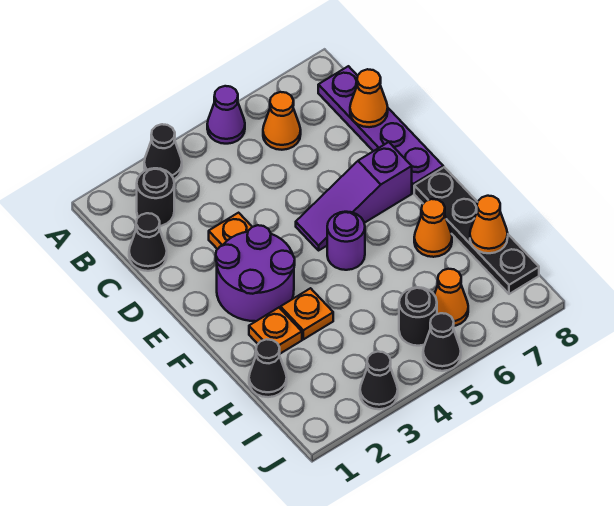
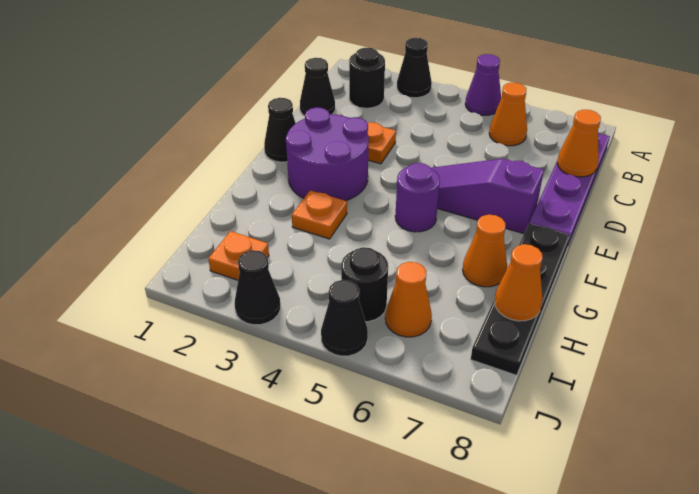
orange plate G2 level 1 -> orange plate I2 level 1
black cone H1 level 1 -> black cone E1 level 1

